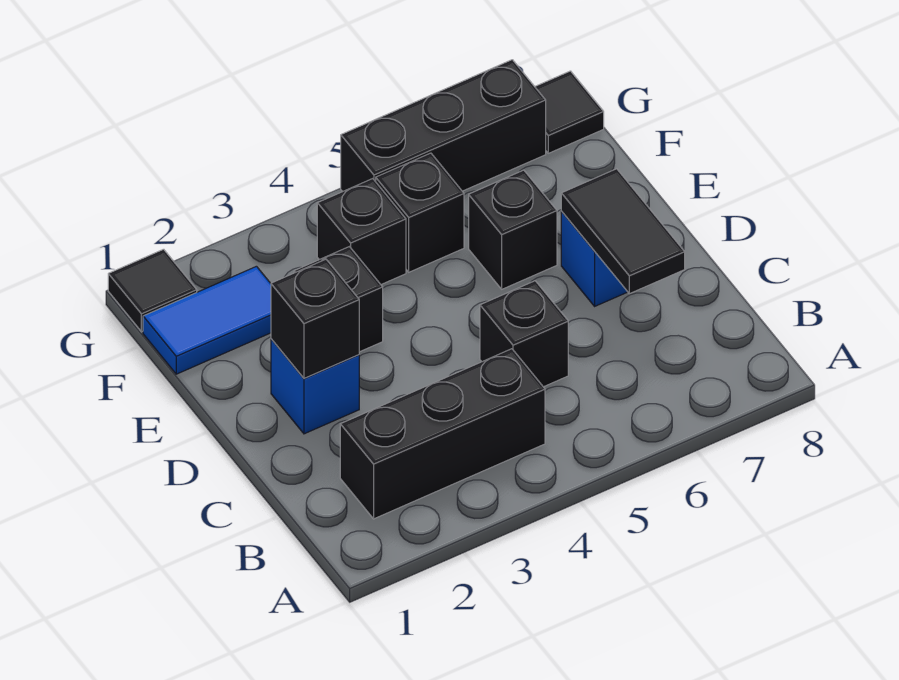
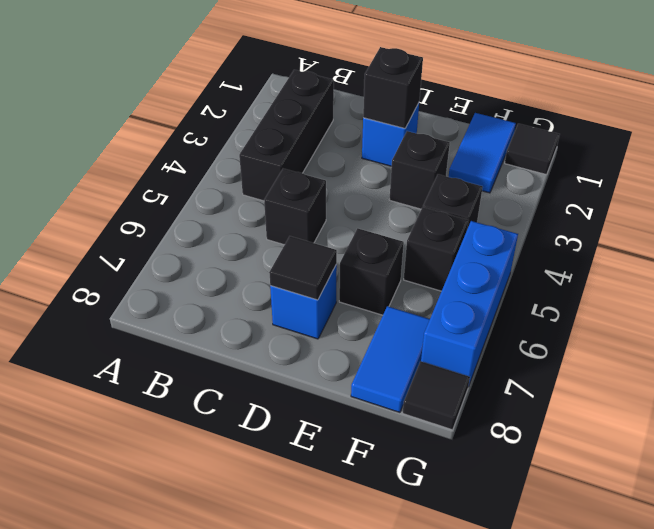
black tile C7:D7 level 2 -> black tile D7 level 2
none -> blue tile F7:F8 level 1
black brick G5:G7 level 1 -> blue brick G5:G7 level 1

